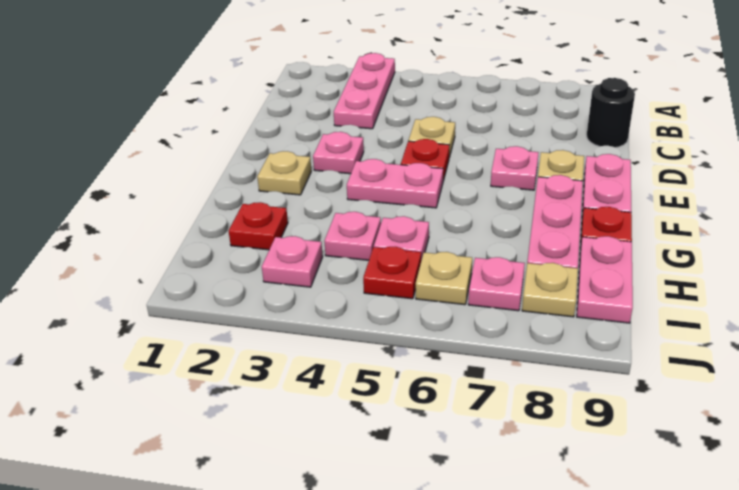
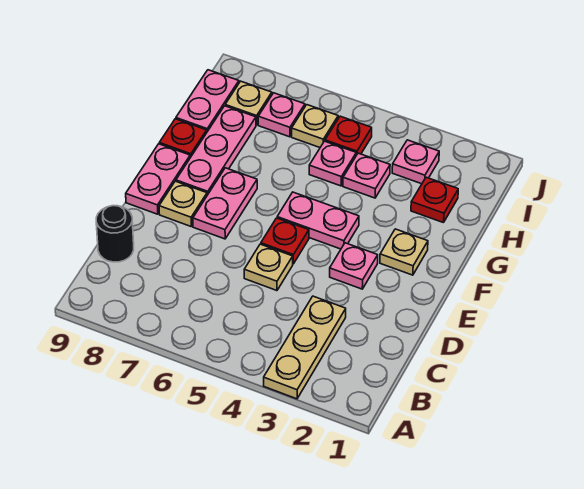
pink plate A3:C3 level 1 -> tan plate A3:C3 level 1
pink plate E7 level 1 -> pink plate E7:F7 level 1

